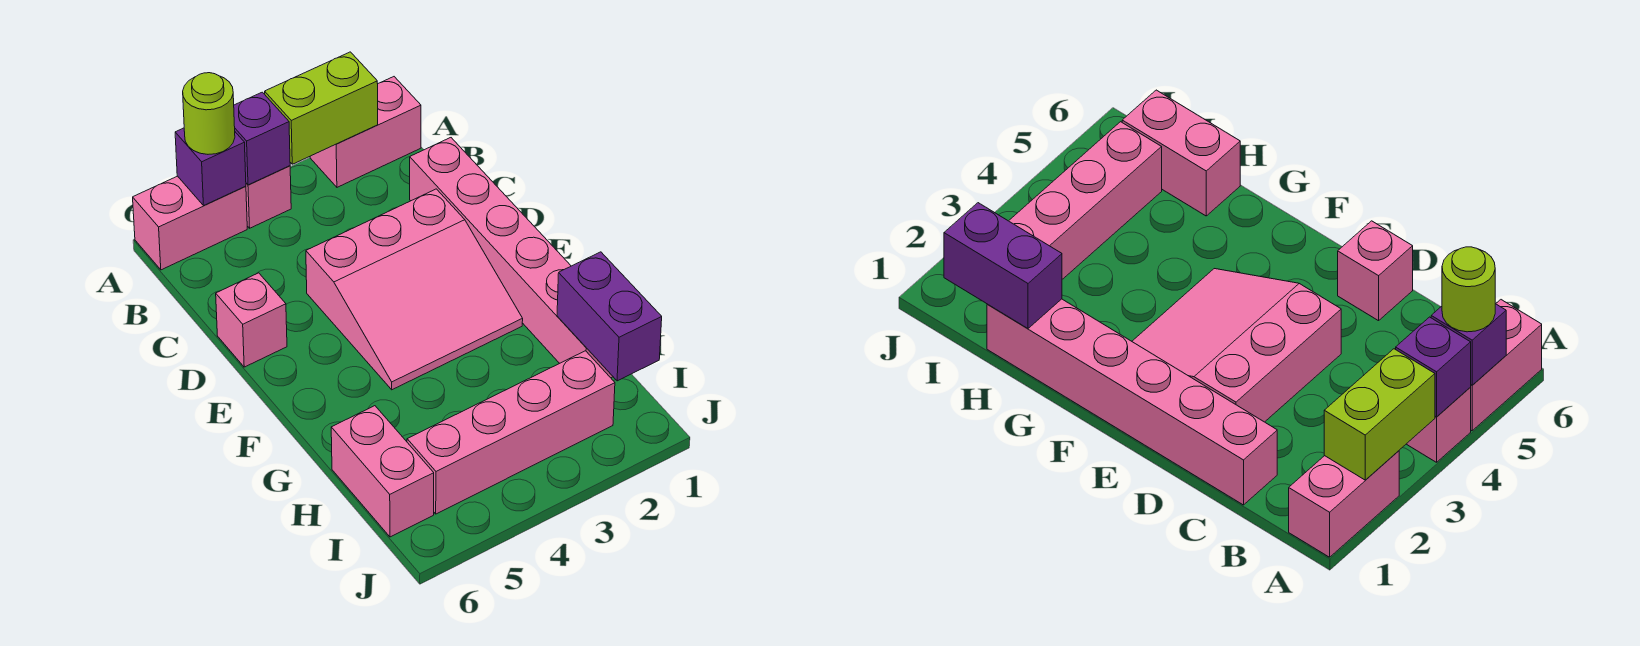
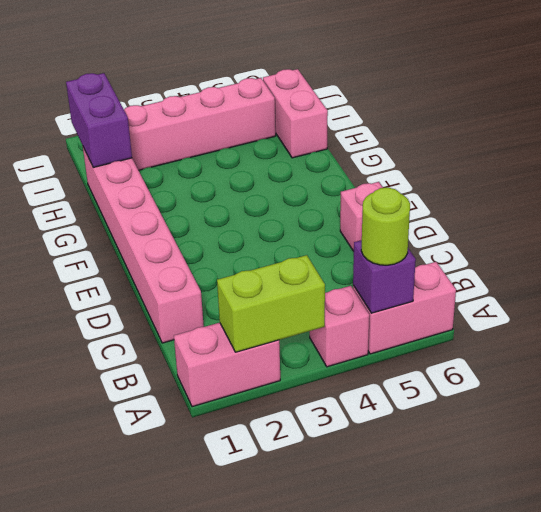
purple brick A4 level 2 -> none
pink slope D2:F4 level 1 top D -> none

